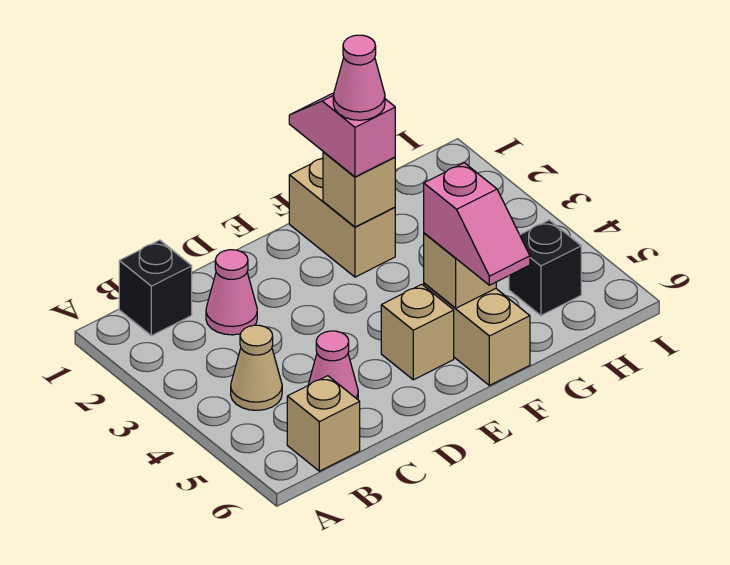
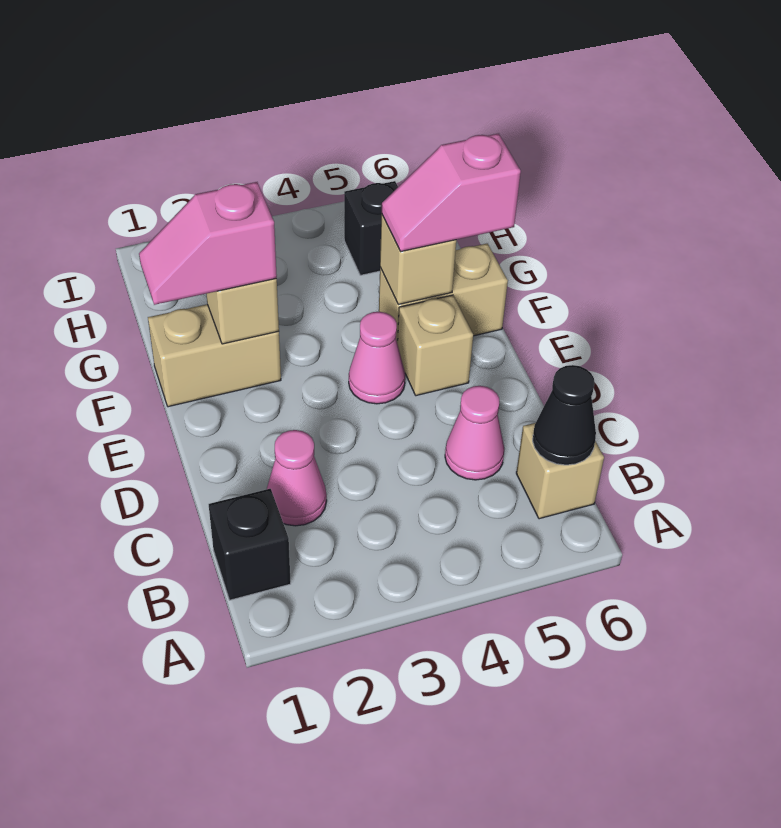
tan cone B4 level 1 -> none
none -> black cone B6 level 2
pink cone F2 level 4 -> pink cone E4 level 1
pink slope F5:F6 level 3 top 5 -> pink slope F5:F6 level 3 top 6

